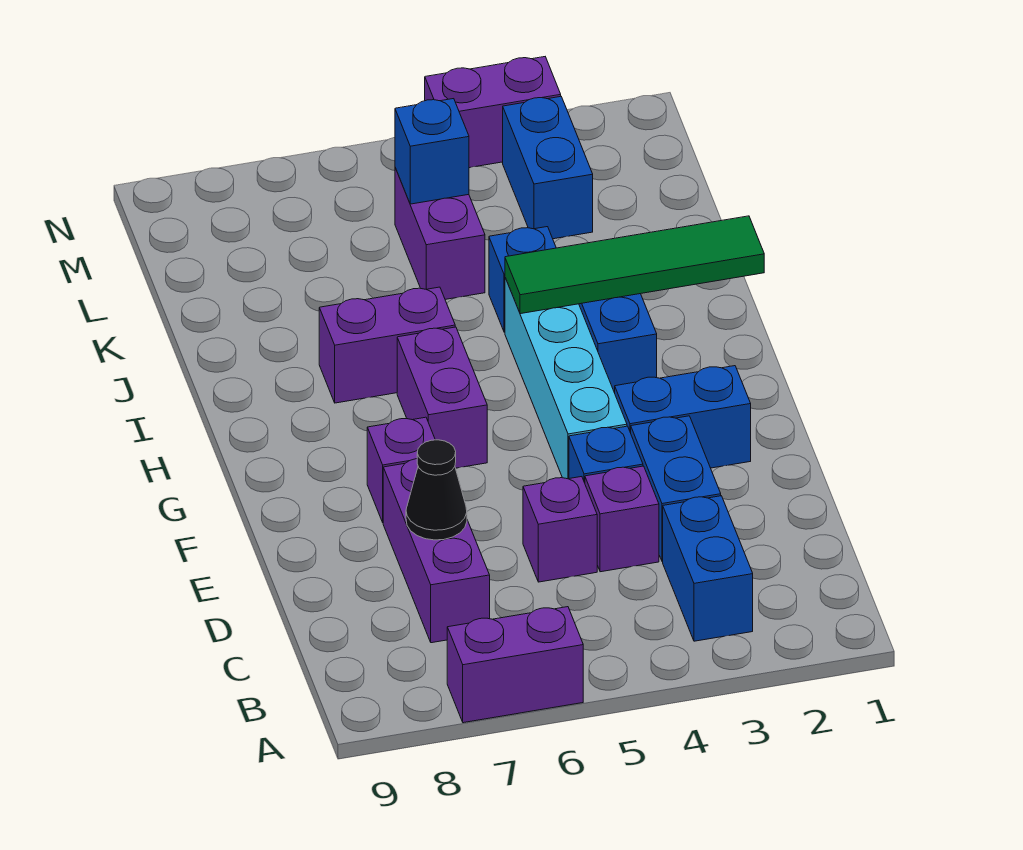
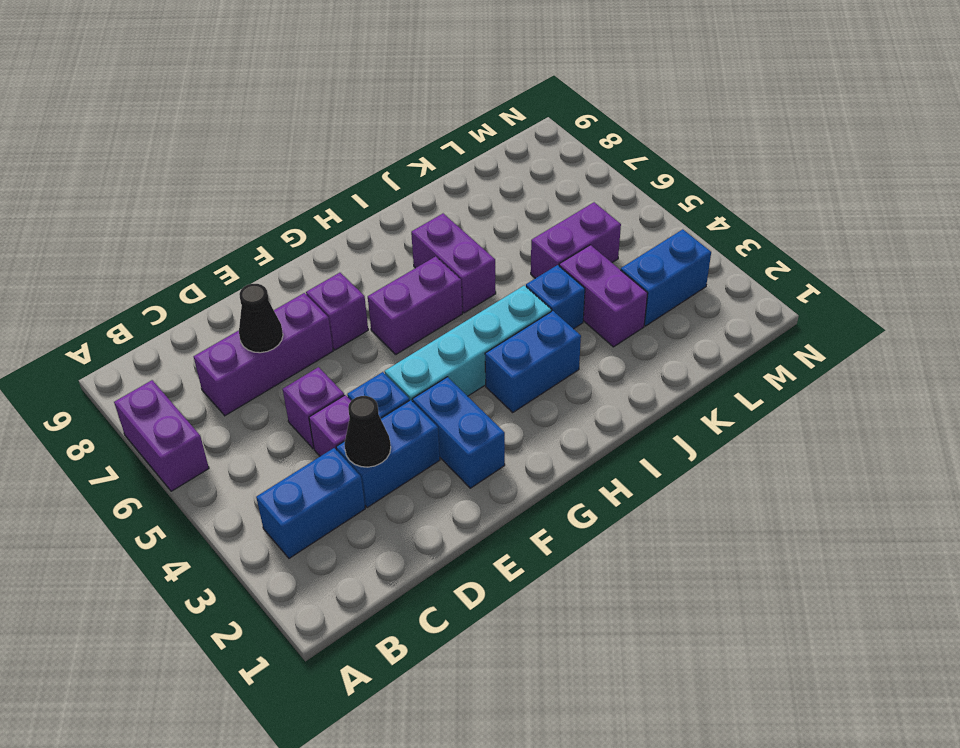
none -> black cone D3 level 2
green tile I1:I4 level 2 -> none
blue brick L5 level 2 -> none
purple brick N3:N4 level 1 -> purple brick K3:K4 level 1

